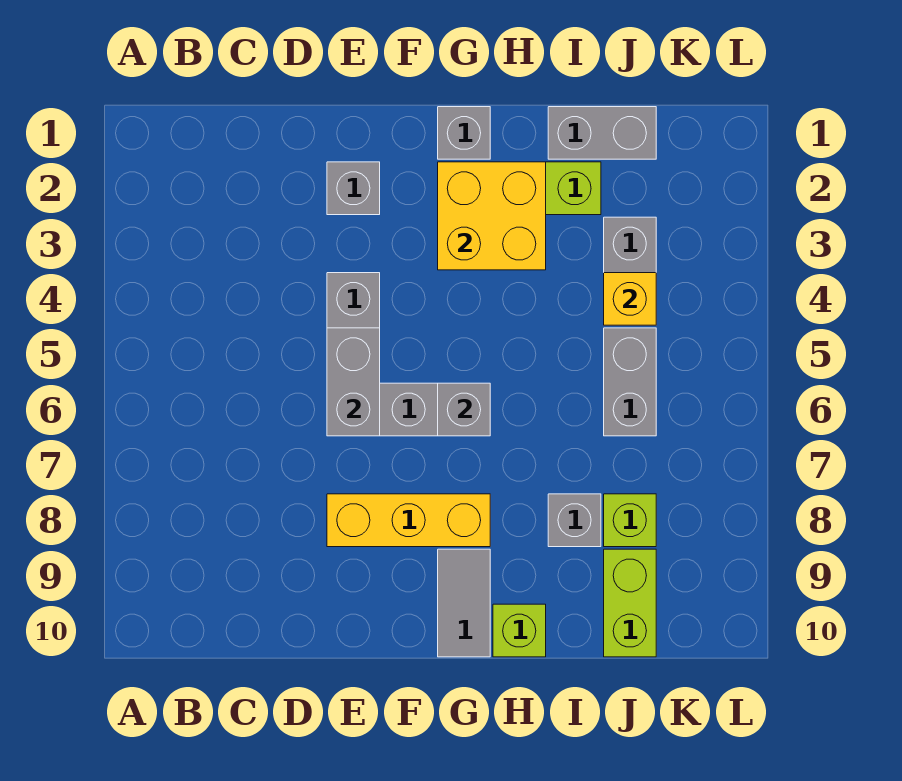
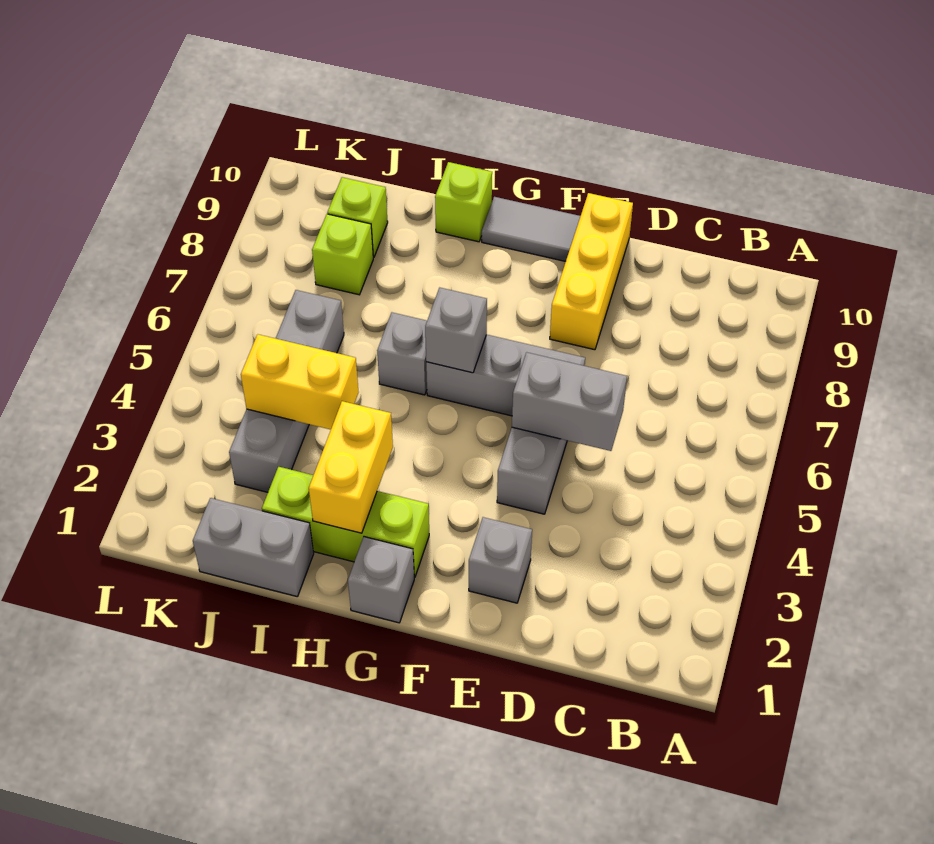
grey brick E5:E6 level 2 -> grey brick D5:E5 level 2
yellow brick E8:G8 level 1 -> yellow brick E8:E10 level 1
yellow brick G2:H3 level 2 -> yellow brick H2:H3 level 2
grey tile G9:G10 level 1 -> grey tile F10:G10 level 1
grey brick I8 level 1 -> grey brick H6 level 1
yellow brick J4 level 2 -> yellow brick I4:J4 level 2
lime brick J9:J10 level 1 -> lime brick J9 level 1

